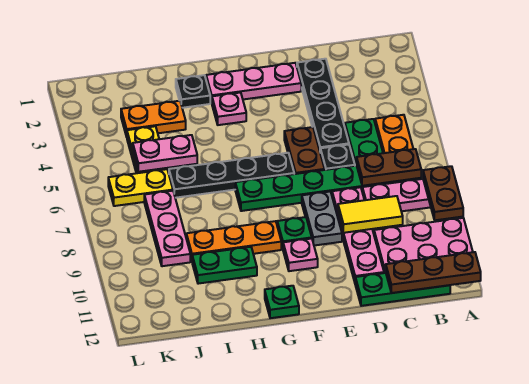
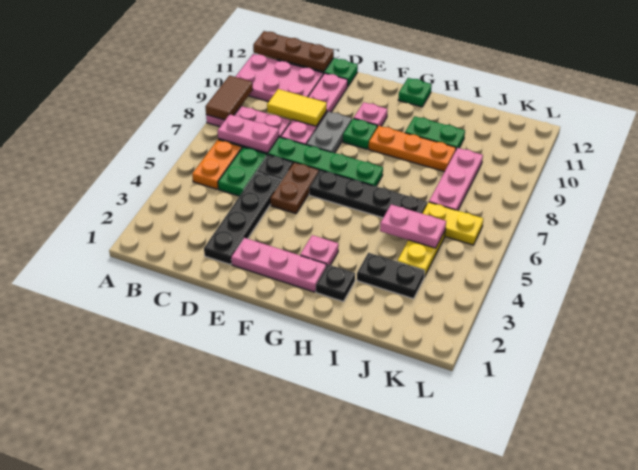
brown plate A8:A9 level 2 -> brown tile A8:A9 level 2
brown plate B7:C7 level 2 -> pink plate B7:C7 level 2
orange plate I3:J3 level 1 -> black plate I3:J3 level 1

